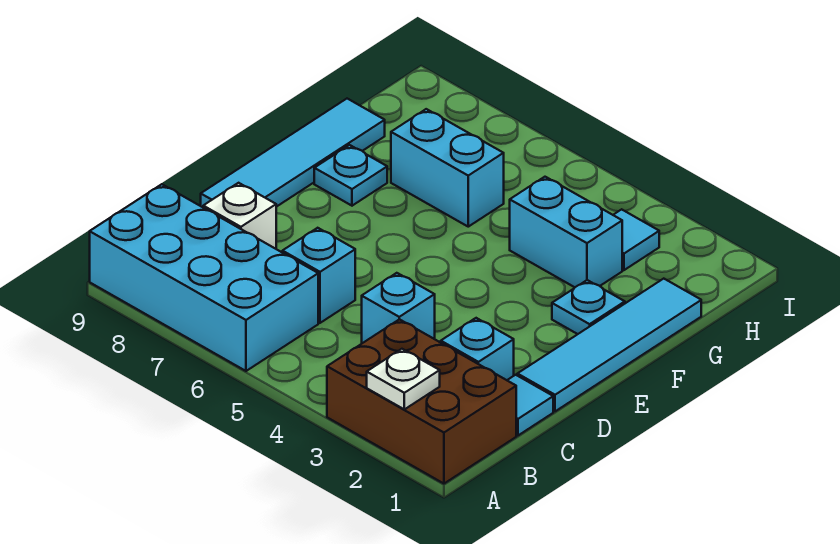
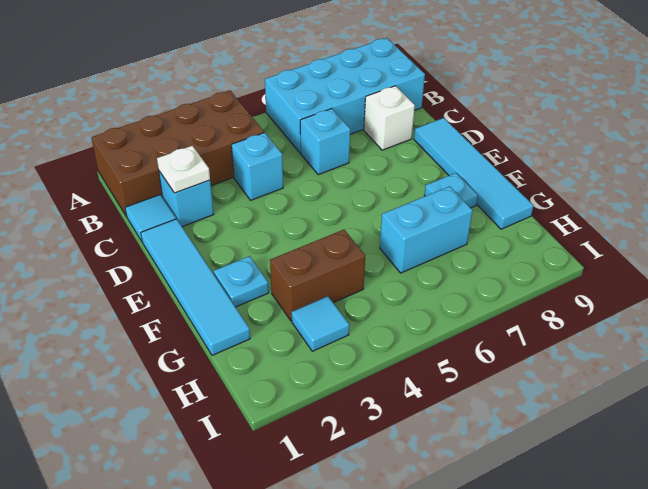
brown brick A1:B3 level 1 -> brown brick A1:B4 level 1
white plate A2 level 2 -> white plate C2 level 2
cyan brick G3:G4 level 1 -> brown brick G3:G4 level 1

